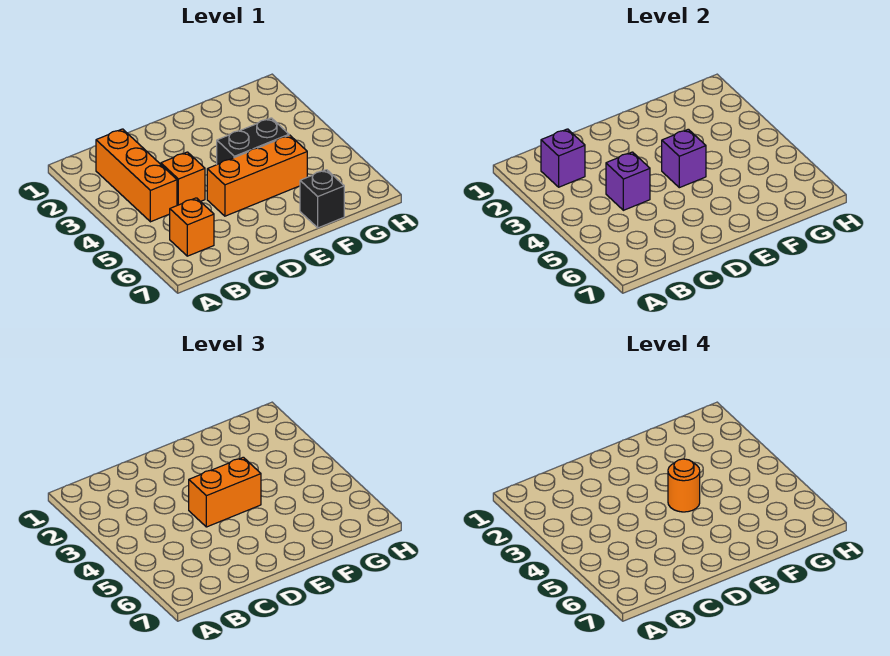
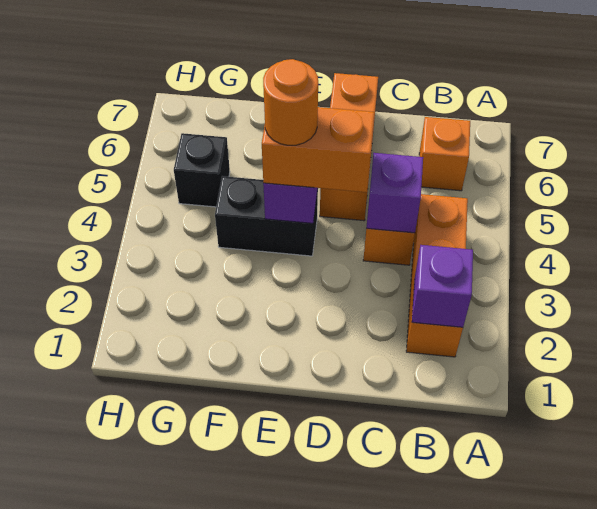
orange brick D5:F5 level 1 -> orange brick D5:D7 level 1
black brick F7 level 1 -> black brick G5 level 1

